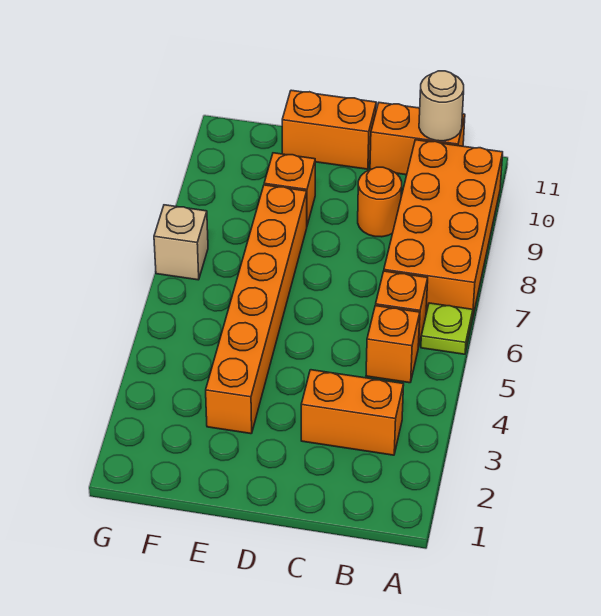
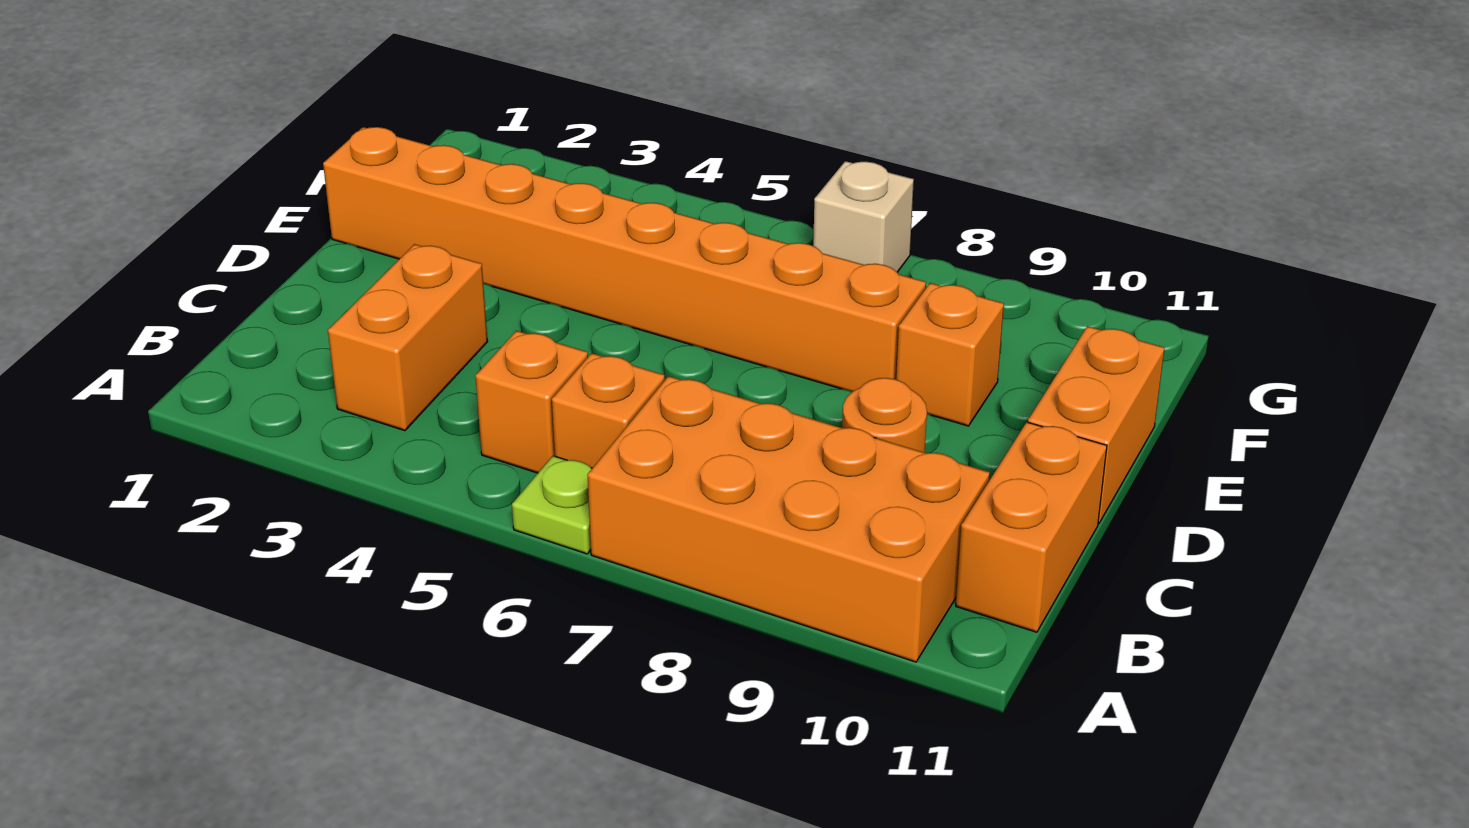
tan round brick B11 level 2 -> none
orange brick E3:E8 level 1 -> orange brick E1:E8 level 1

